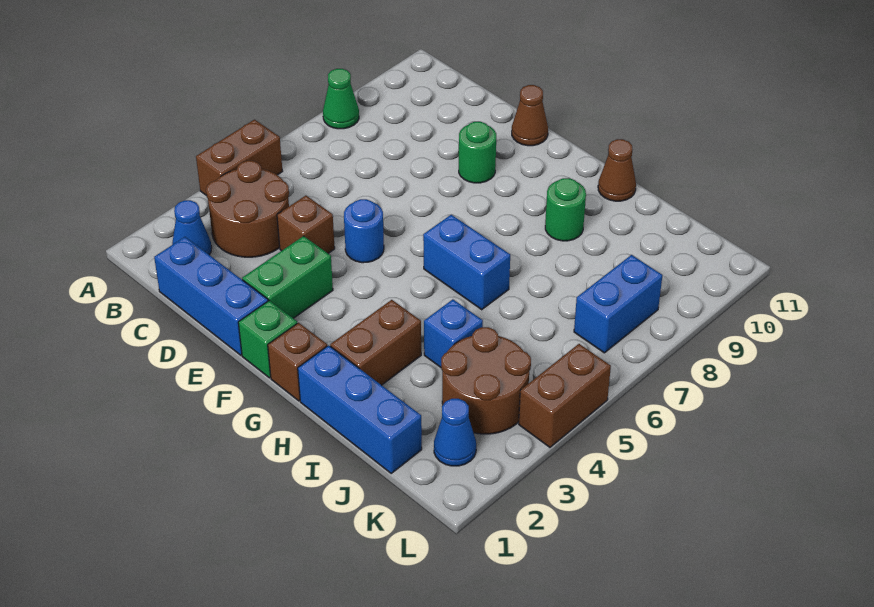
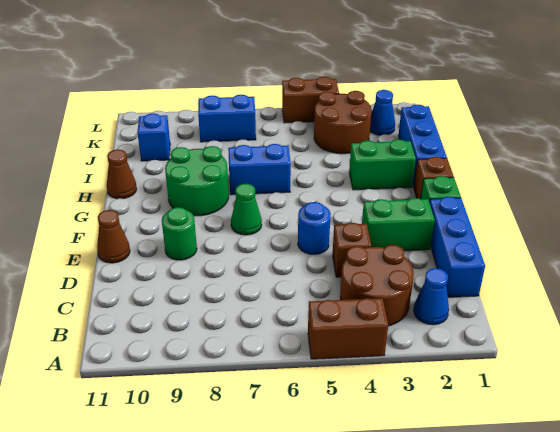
green cone A8 level 1 -> green cone F7 level 1
blue brick G6:H6 level 1 -> blue brick H6:H7 level 1
brown brick H2:H3 level 1 -> green brick H2:H3 level 1
green round brick H9 level 1 -> green round brick G8:H9 level 1
blue brick I4 level 1 -> blue brick J10 level 1

